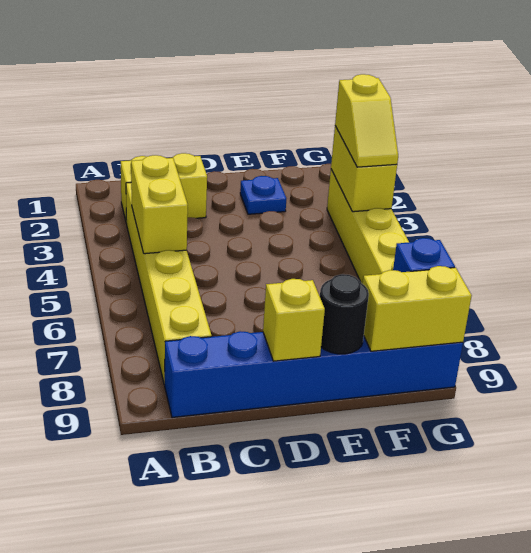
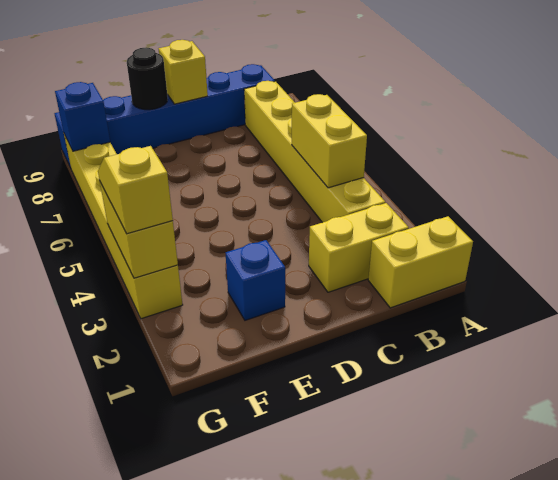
blue plate E2 level 1 -> blue brick E2 level 1
yellow brick F9:G9 level 2 -> yellow brick A1:B1 level 1

